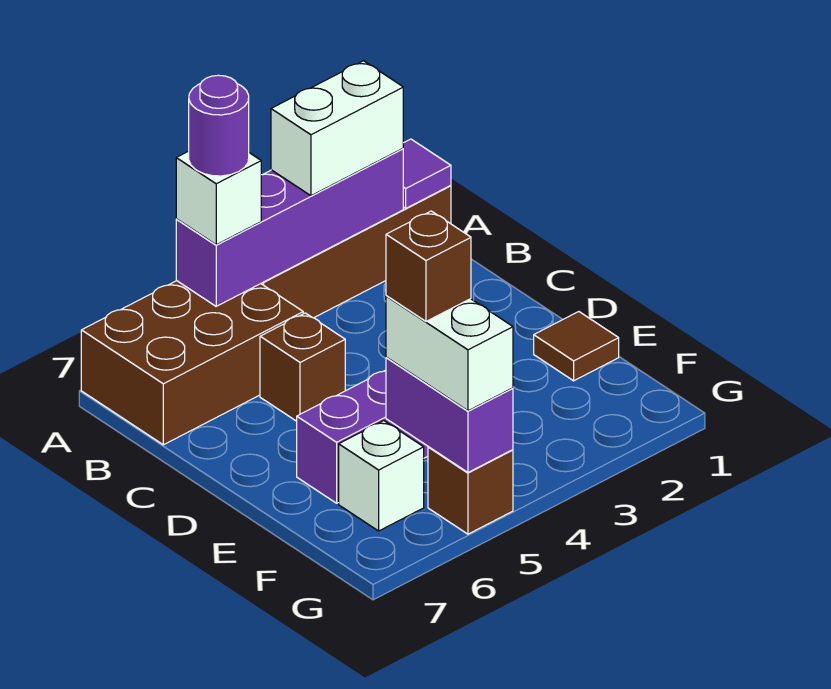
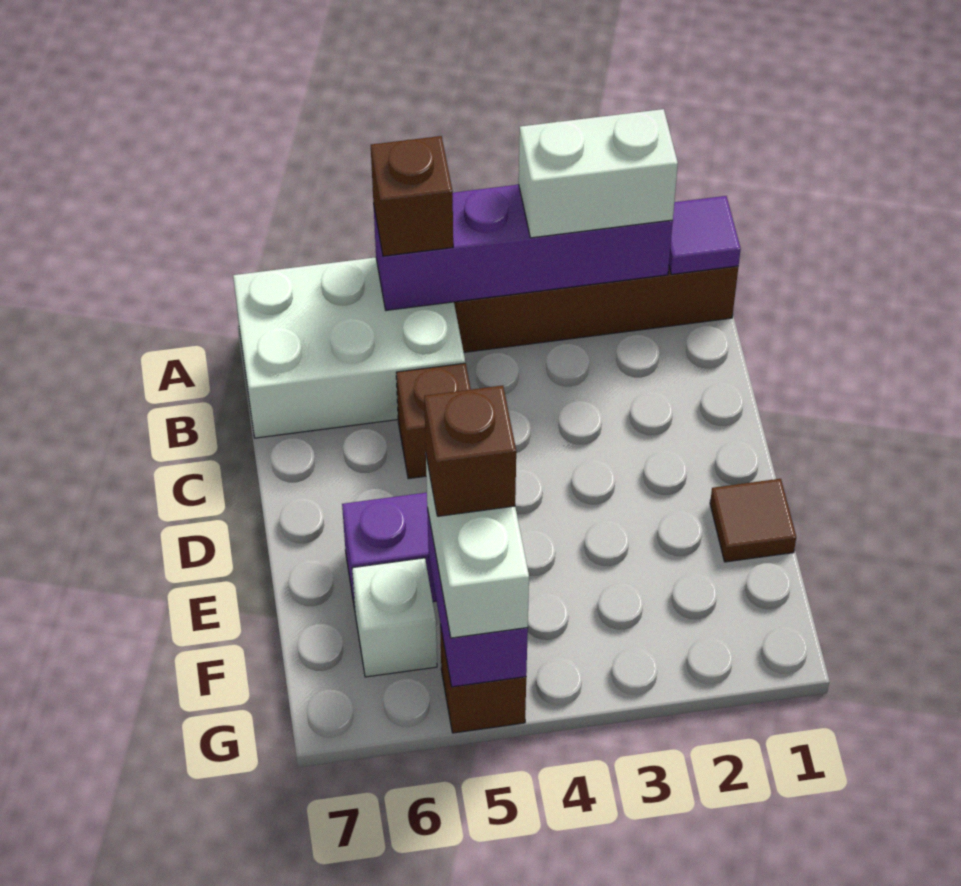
brown brick A5:B7 level 1 -> white brick A5:B7 level 1
white brick A5 level 3 -> brown brick A5 level 3
purple round brick A5 level 4 -> none

